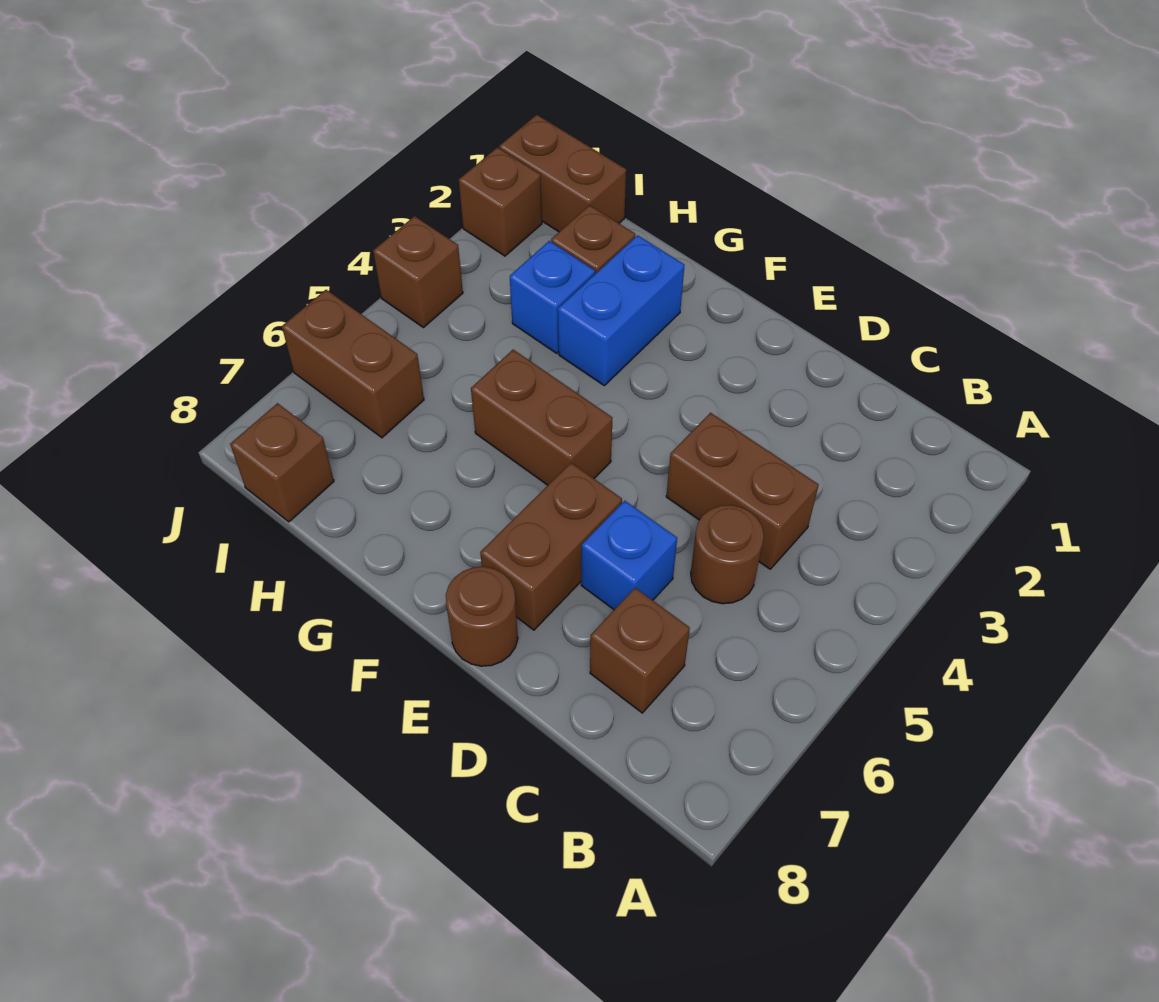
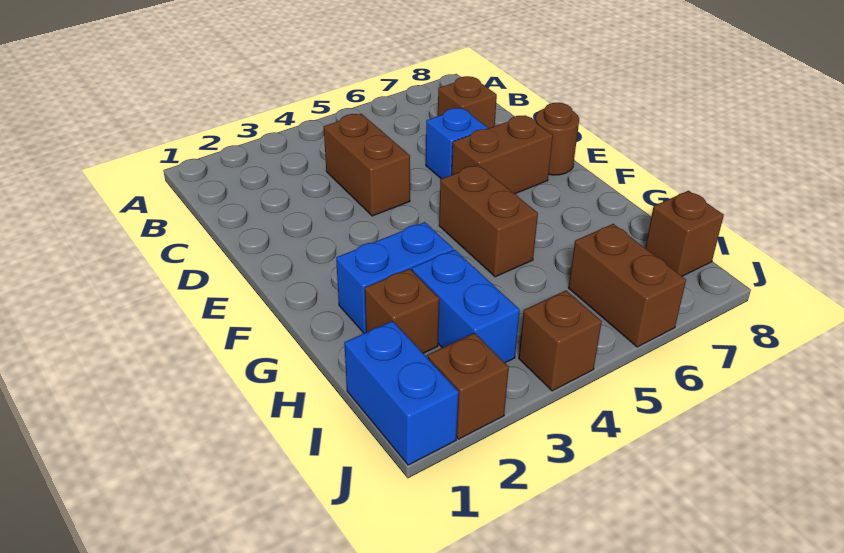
brown round brick C5 level 1 -> none
blue brick H3 level 1 -> blue brick H3:I3 level 1
brown brick I1:J1 level 1 -> blue brick I1:J1 level 1

